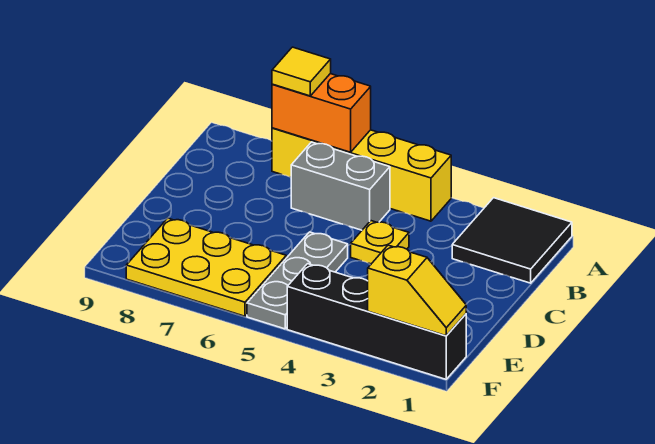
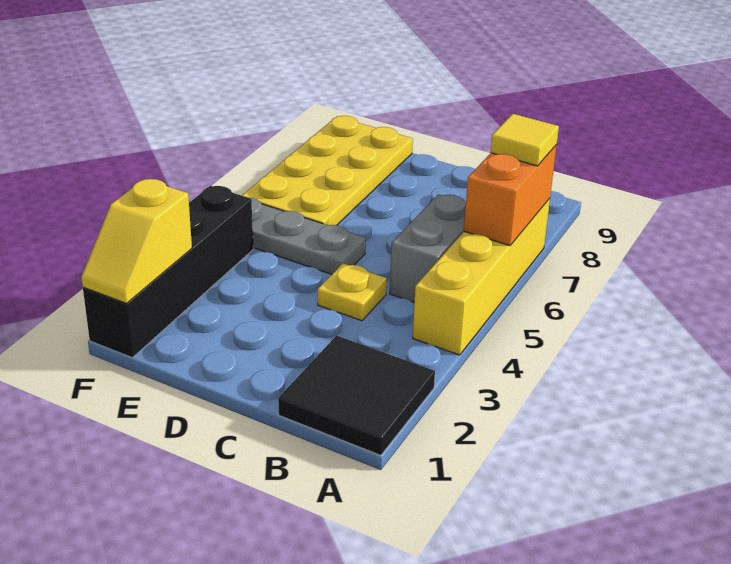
yellow plate E6:F8 level 1 -> yellow plate E6:F9 level 1

